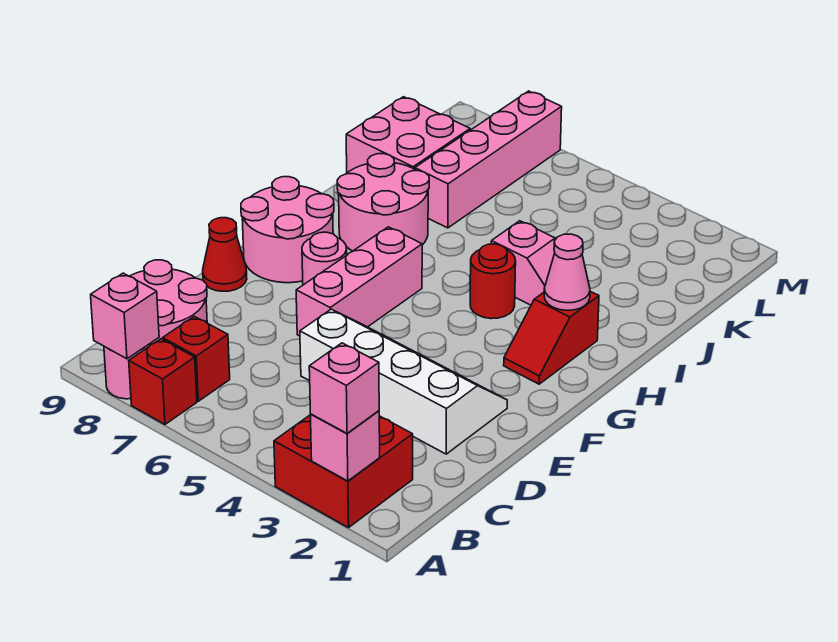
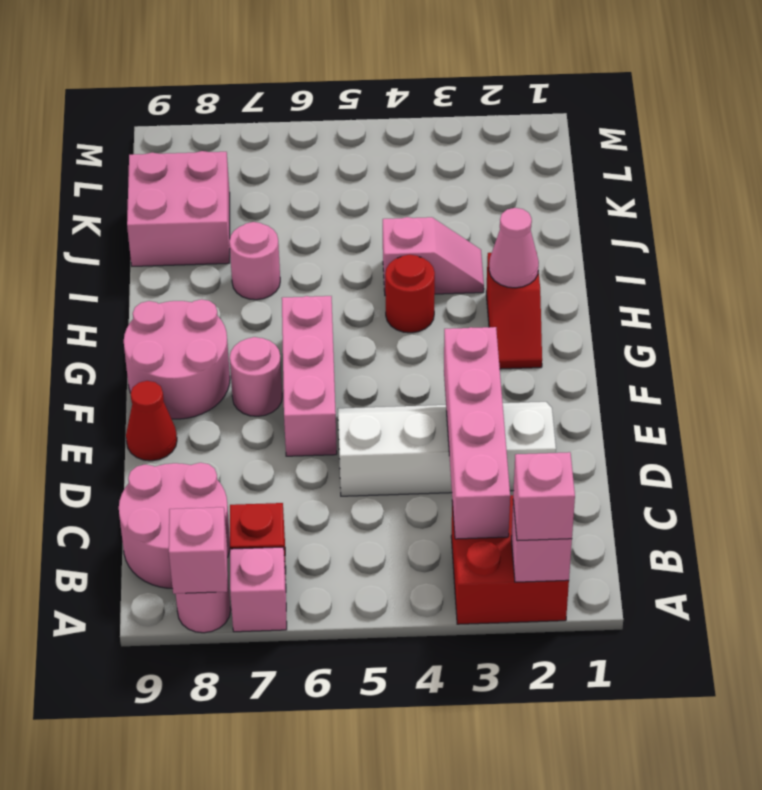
red brick A7 level 1 -> pink brick A7 level 1
pink round brick H7:I8 level 1 -> pink round brick I7 level 1
pink brick J7:M7 level 1 -> pink brick B3:E3 level 2

